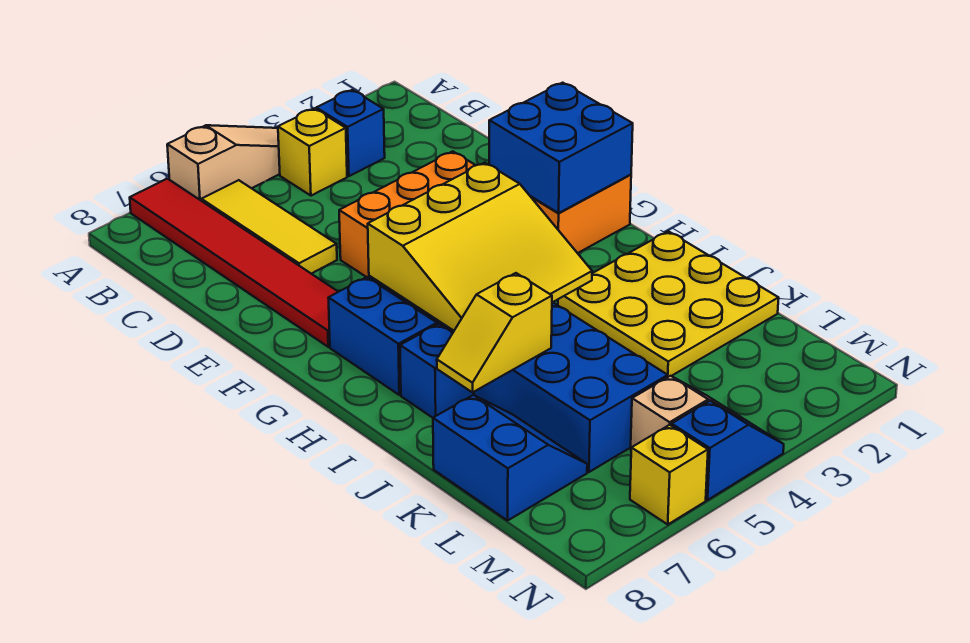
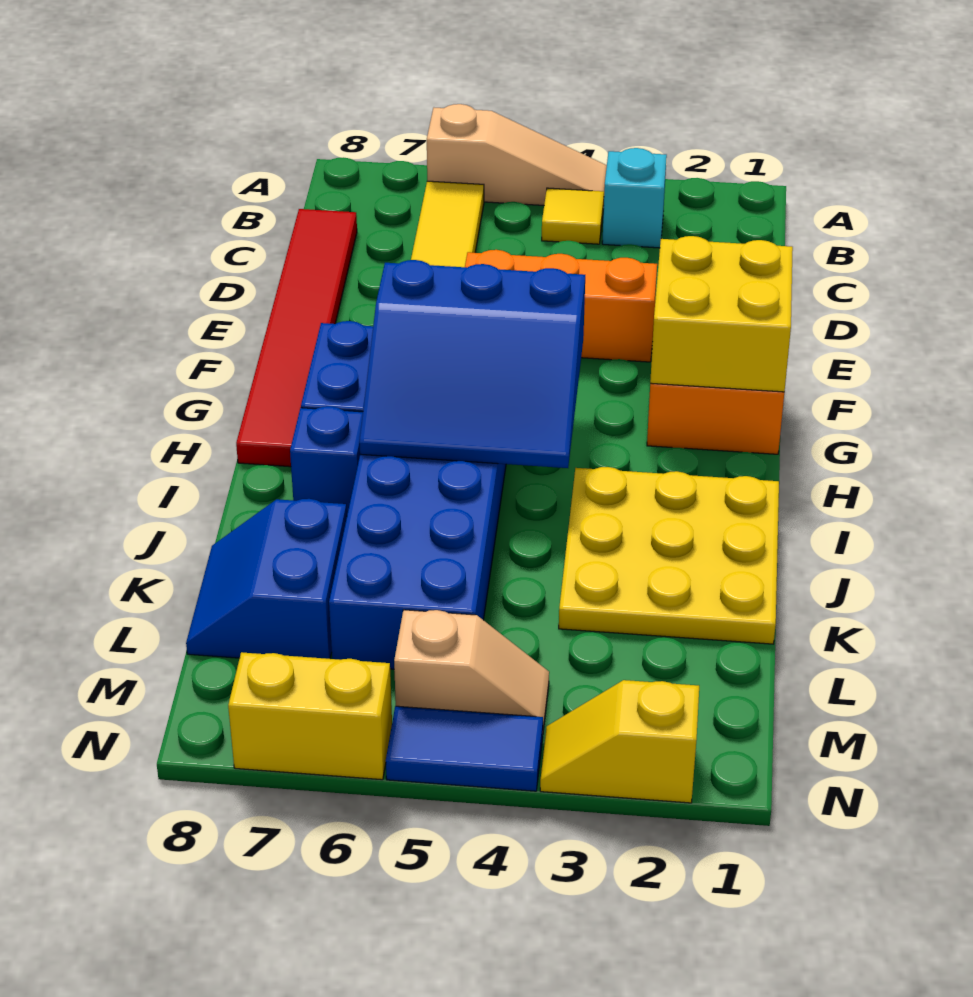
red tile A7:F7 level 1 -> red tile C8:H8 level 1
blue brick B3 level 1 -> cyan brick B3 level 1
yellow brick B4 level 1 -> yellow tile B4 level 1
blue brick F1:G2 level 2 -> yellow brick F1:G2 level 2
yellow slope G4:I6 level 2 top G -> blue slope G4:I6 level 2 top G
yellow slope J6:J7 level 2 top 6 -> yellow slope N2:N3 level 1 top 2
blue slope K7:L8 level 1 top 8 -> blue slope K7:L8 level 1 top 7
blue slope N4:N5 level 1 top 5 -> blue tile N4:N5 level 1
yellow brick N6 level 1 -> yellow brick N6:N7 level 1

